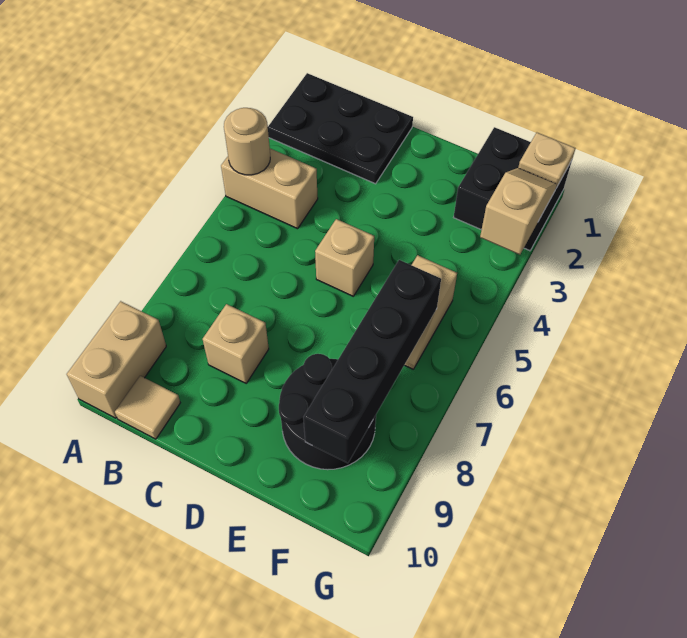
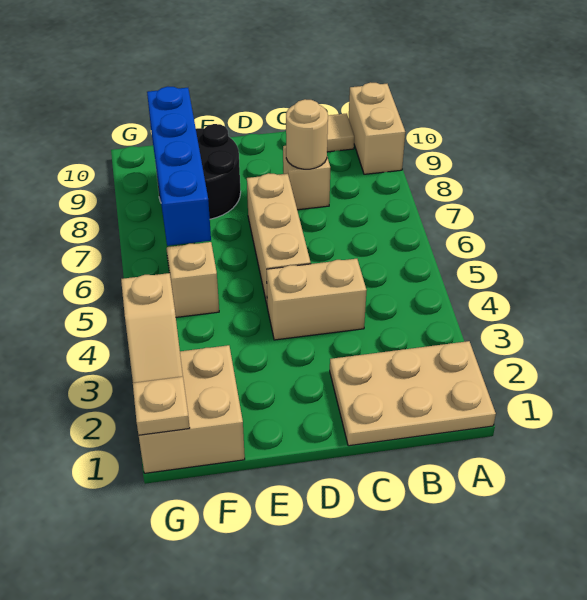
black plate A1:C2 level 1 -> tan plate A1:C2 level 1
tan brick A4:B4 level 1 -> tan brick C4:D4 level 1
tan round brick A4 level 2 -> tan round brick C8 level 2
tan brick D5 level 1 -> tan brick D5:D7 level 1
black brick F1:G2 level 1 -> tan brick F1:G2 level 1
black brick F6:F9 level 2 -> blue brick F6:F9 level 2

